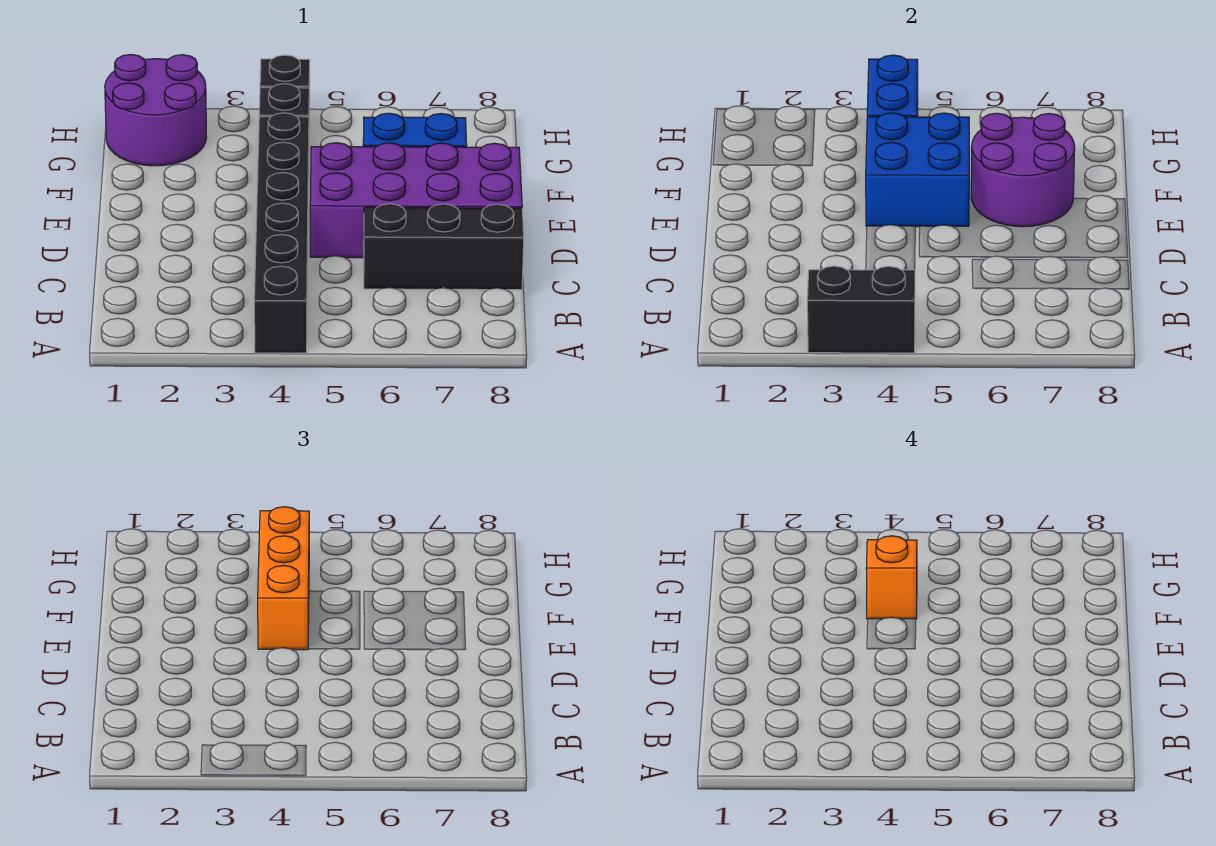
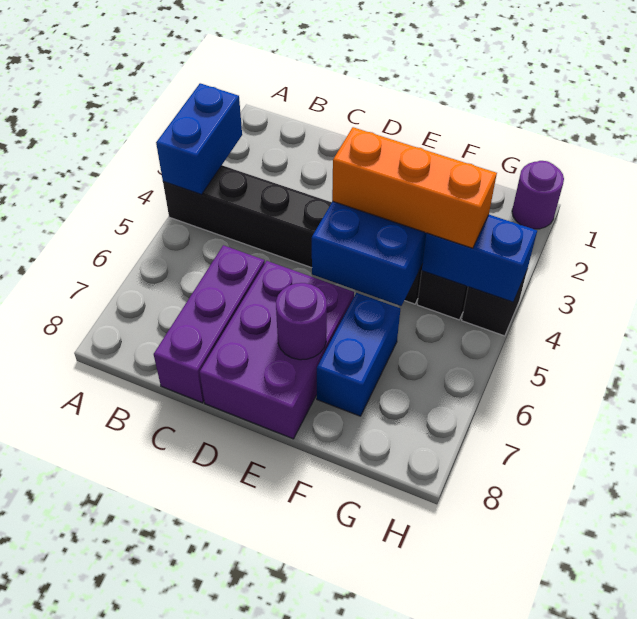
black brick A3:A4 level 2 -> blue brick A3:A4 level 2
black brick C6:C8 level 1 -> purple brick C6:C8 level 1
purple brick D5:E8 level 1 -> purple brick D6:E8 level 1
purple round brick E6:F7 level 2 -> purple round brick E7 level 2
orange brick F4 level 4 -> none
purple round brick G1:H2 level 1 -> purple round brick H1 level 1

